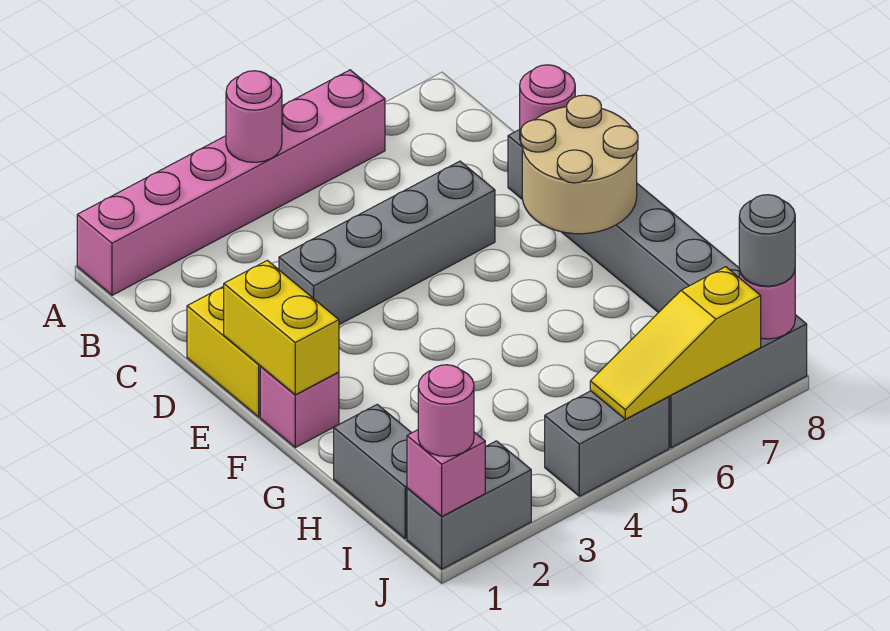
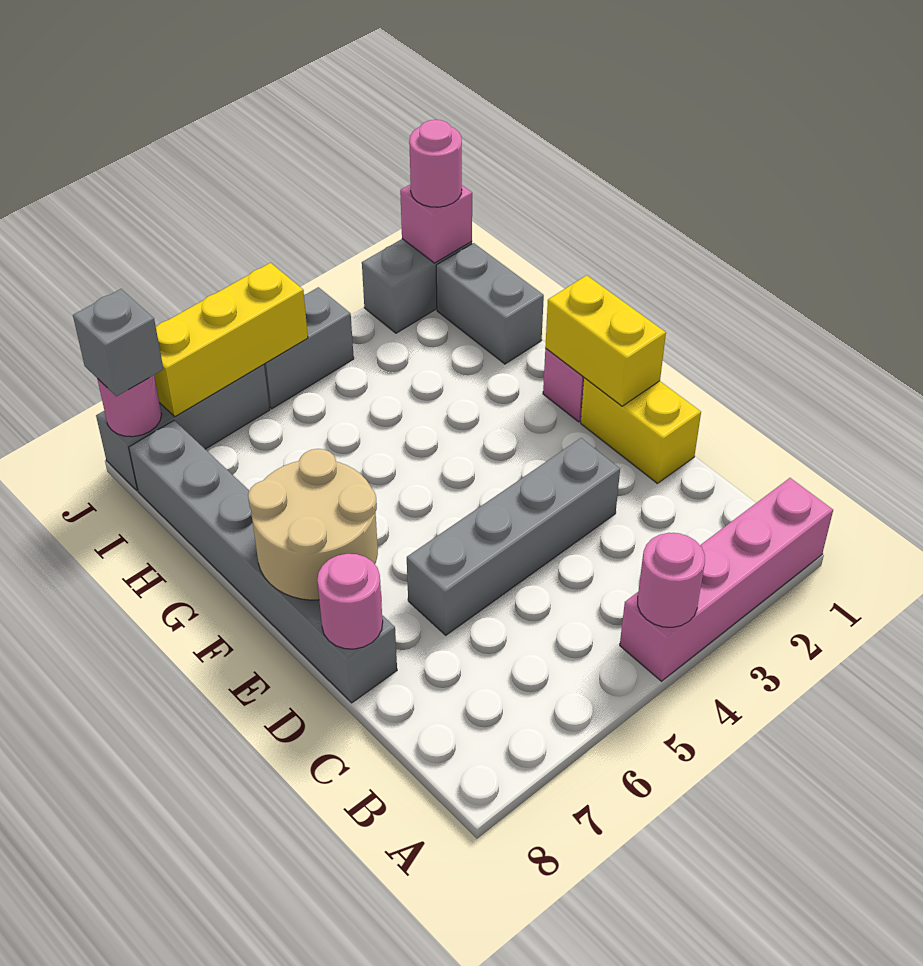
pink brick A1:A6 level 1 -> pink brick A1:A4 level 1
yellow slope J5:J7 level 2 top 7 -> yellow brick J5:J7 level 2
grey round brick J8 level 3 -> grey brick J8 level 3

